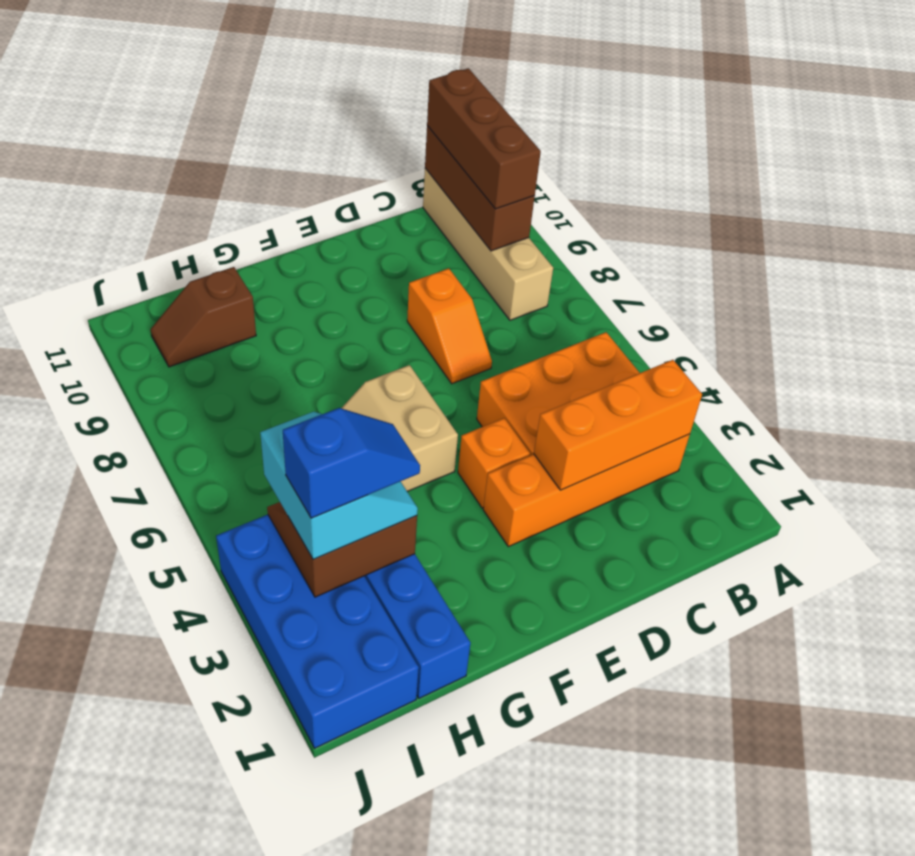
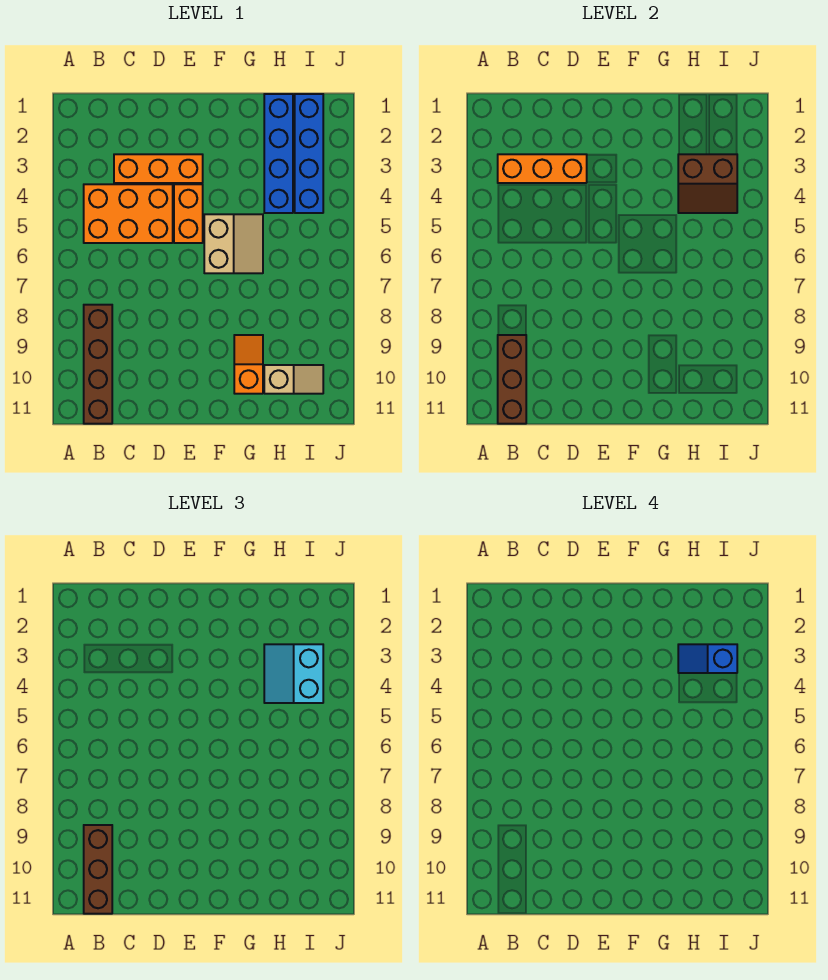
orange brick B3:E3 level 1 -> orange brick C3:E3 level 1
tan brick B8:B11 level 1 -> brown brick B8:B11 level 1
orange slope D7:D8 level 1 top 8 -> orange slope G9:G10 level 1 top 10
orange brick E4 level 1 -> orange brick E4:E5 level 1
brown slope H10:I10 level 1 top H -> tan slope H10:I10 level 1 top H
blue brick I1:J4 level 1 -> blue brick I1:I4 level 1

